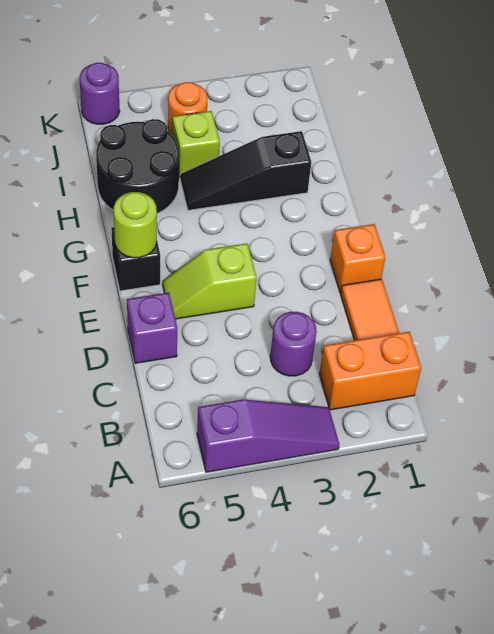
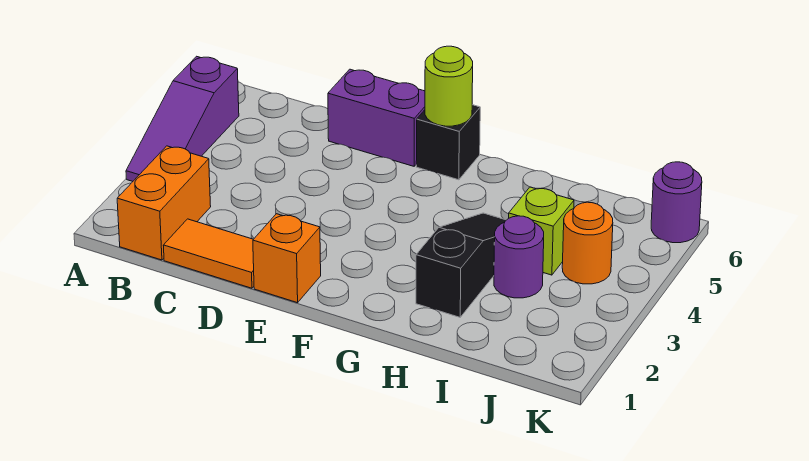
purple round brick C3 level 1 -> purple round brick I3 level 1
purple brick D6 level 1 -> purple brick D6:E6 level 1
lime slope E4:E5 level 1 top 4 -> none
black round brick H5:I6 level 1 -> none

